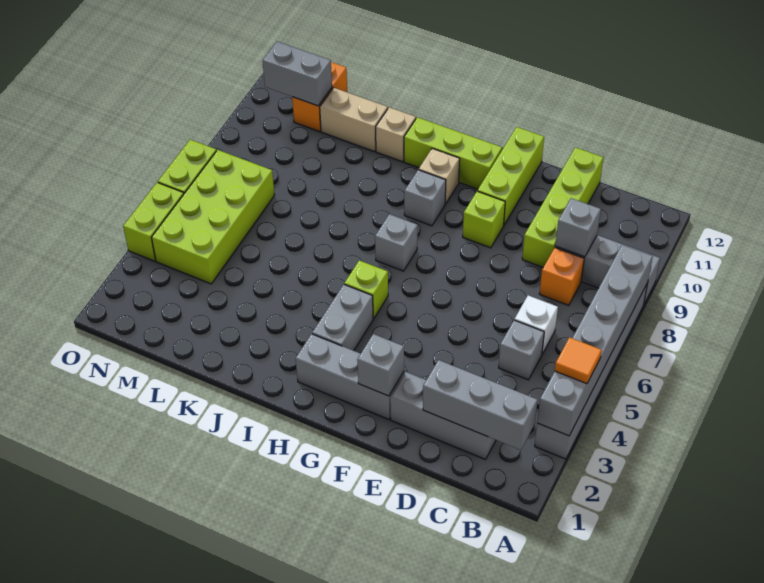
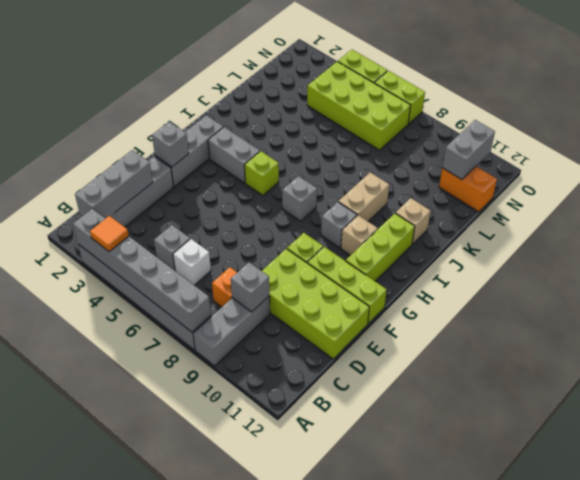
lime brick D9:D12 level 1 -> lime brick D9:E12 level 1
tan brick K11:L11 level 1 -> tan brick I9:J9 level 1

